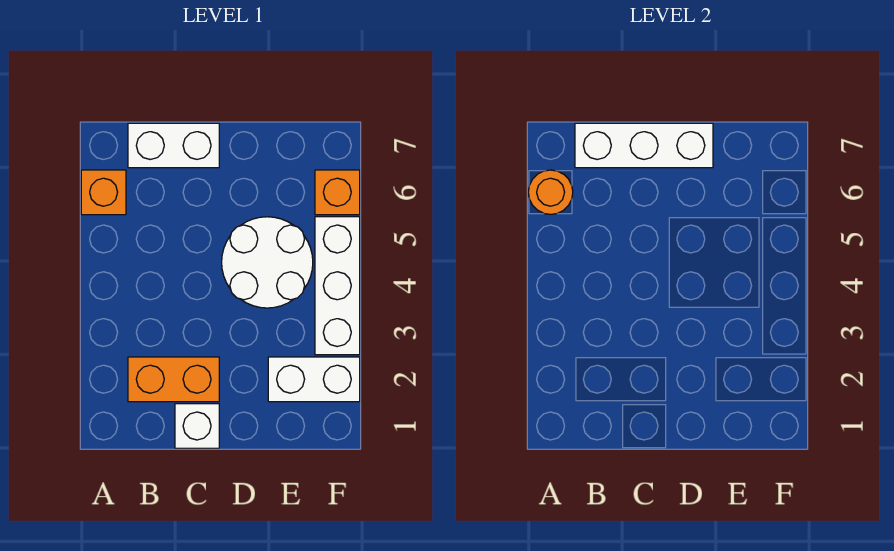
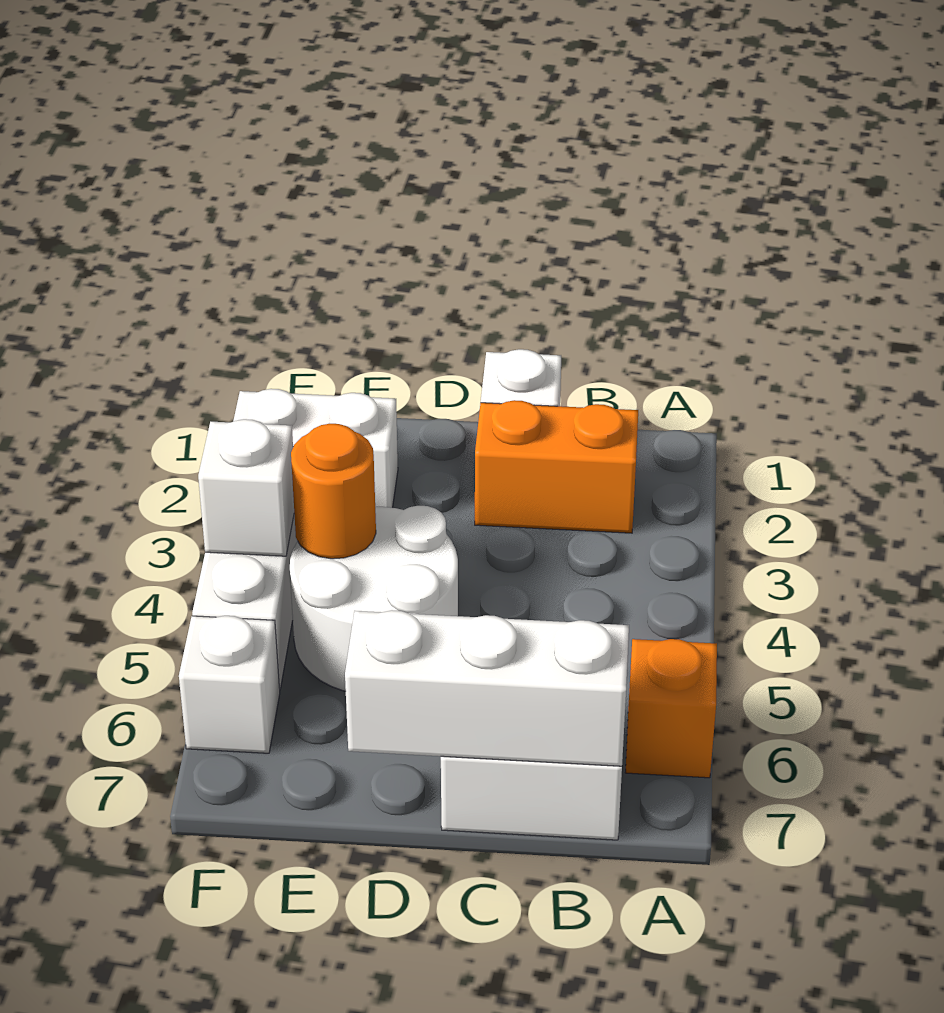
orange round brick A6 level 2 -> orange round brick E4 level 2
none -> white brick F4 level 2
orange brick F6 level 1 -> white brick F6 level 1

